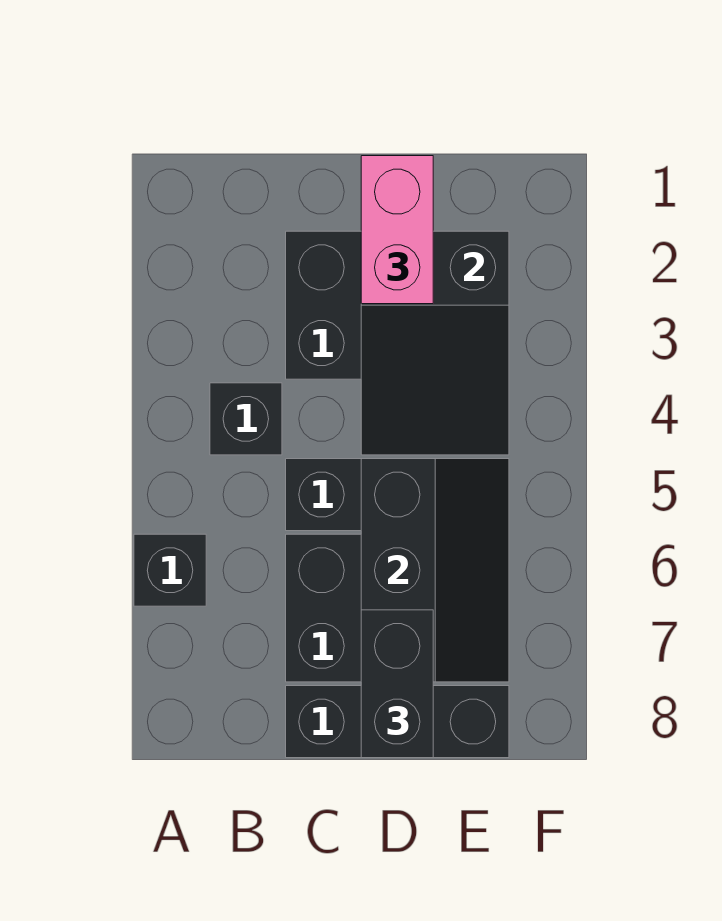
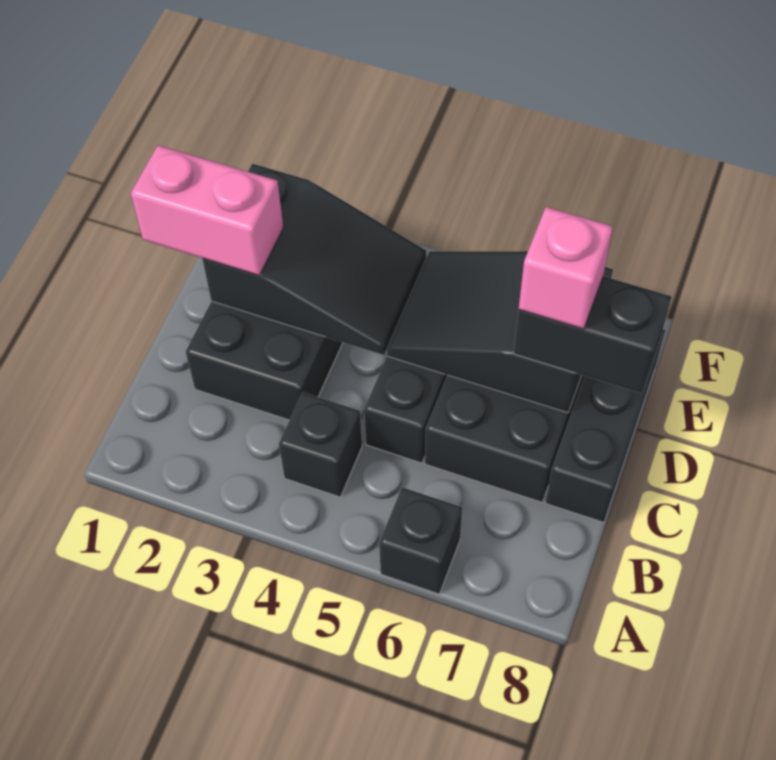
black slope D5:E7 level 2 top D -> black slope D5:E7 level 2 top 7
none -> pink brick D7 level 4

